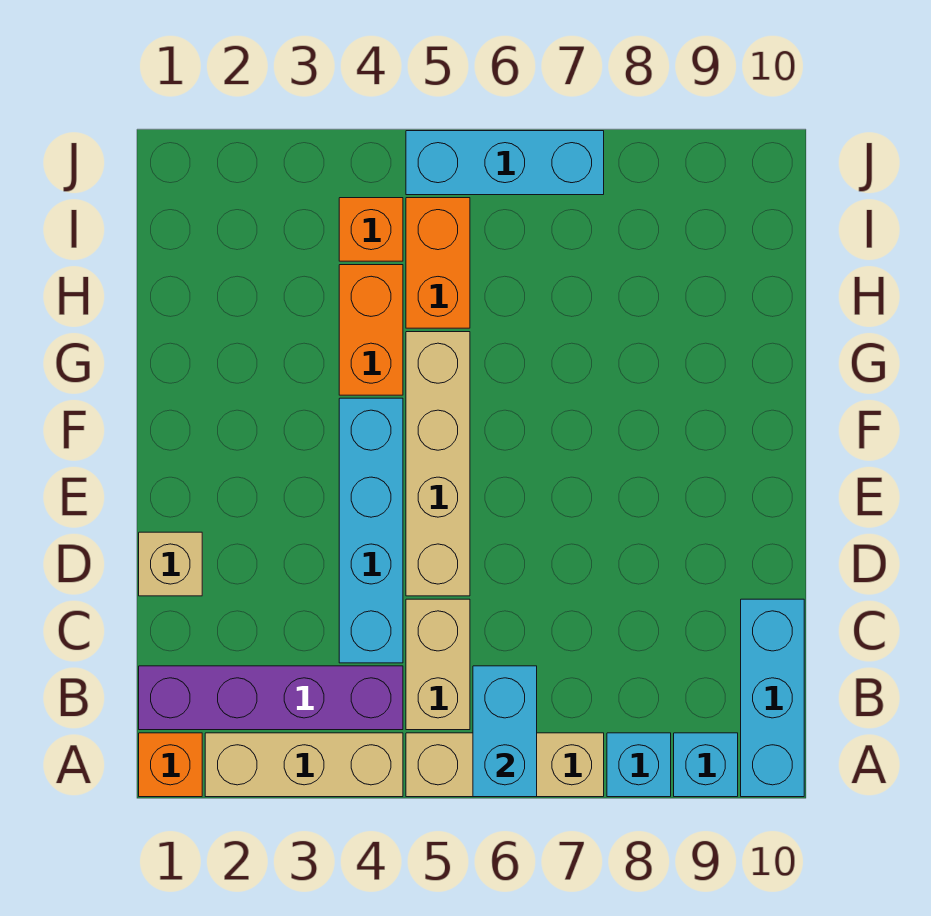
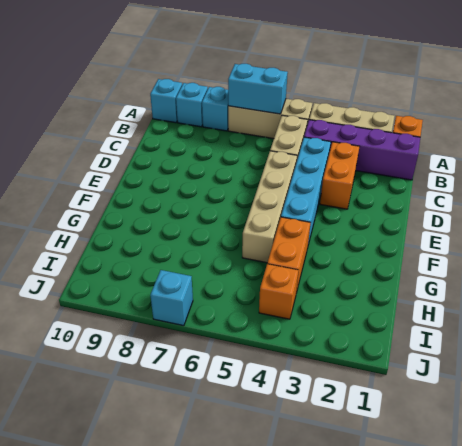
cyan brick A6:B6 level 2 -> cyan brick A6:A7 level 2
cyan brick A10:C10 level 1 -> cyan brick A10 level 1
tan brick D1 level 1 -> none
orange brick H5:I5 level 1 -> orange brick C3:D3 level 1
cyan brick J5:J7 level 1 -> cyan brick J7 level 1

